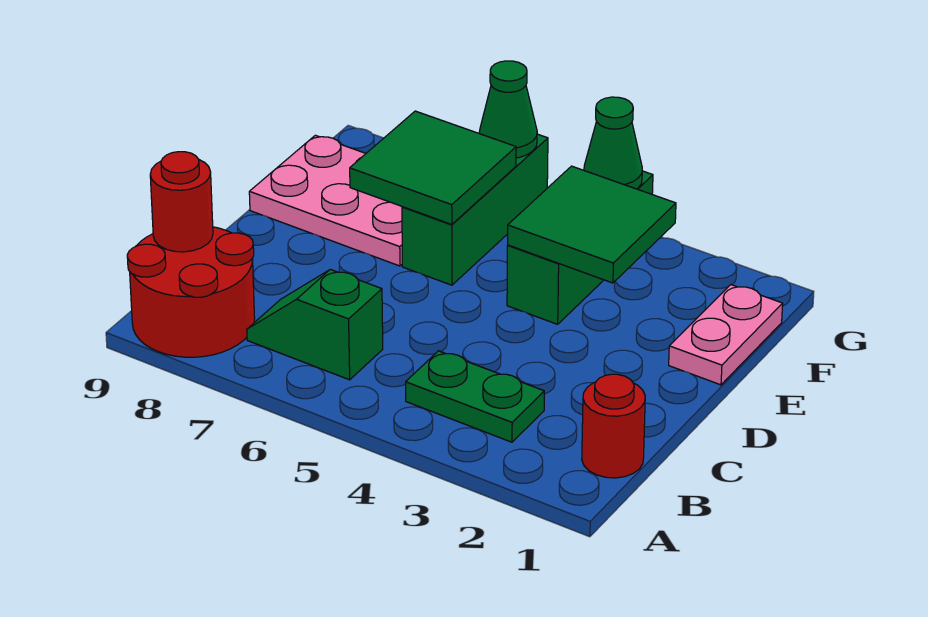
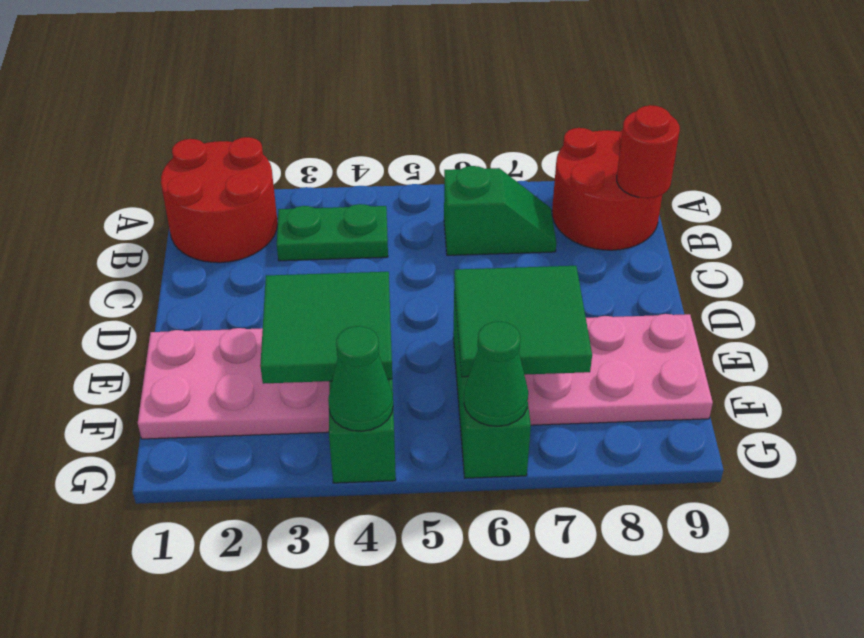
red round brick B1 level 1 -> red round brick A1:B2 level 1
pink plate E1:F1 level 1 -> pink plate E1:F3 level 1

